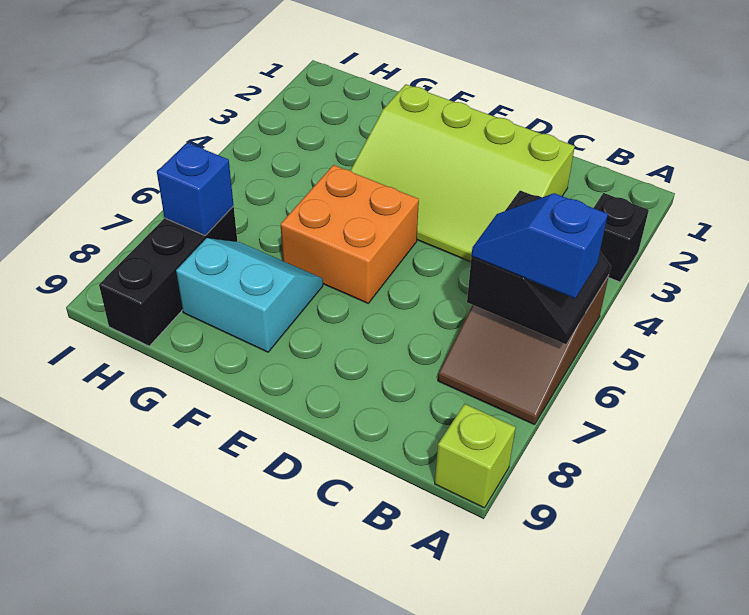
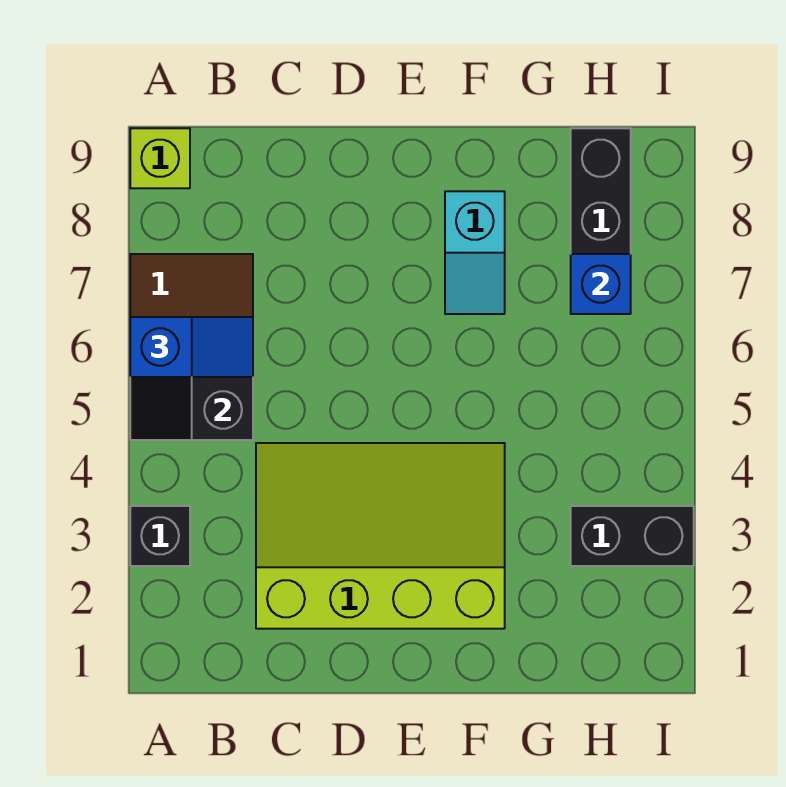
orange brick E5:F6 level 1 -> none
cyan slope F7:G8 level 1 top 8 -> cyan slope F7:F8 level 1 top 8
none -> black brick H3:I3 level 1

